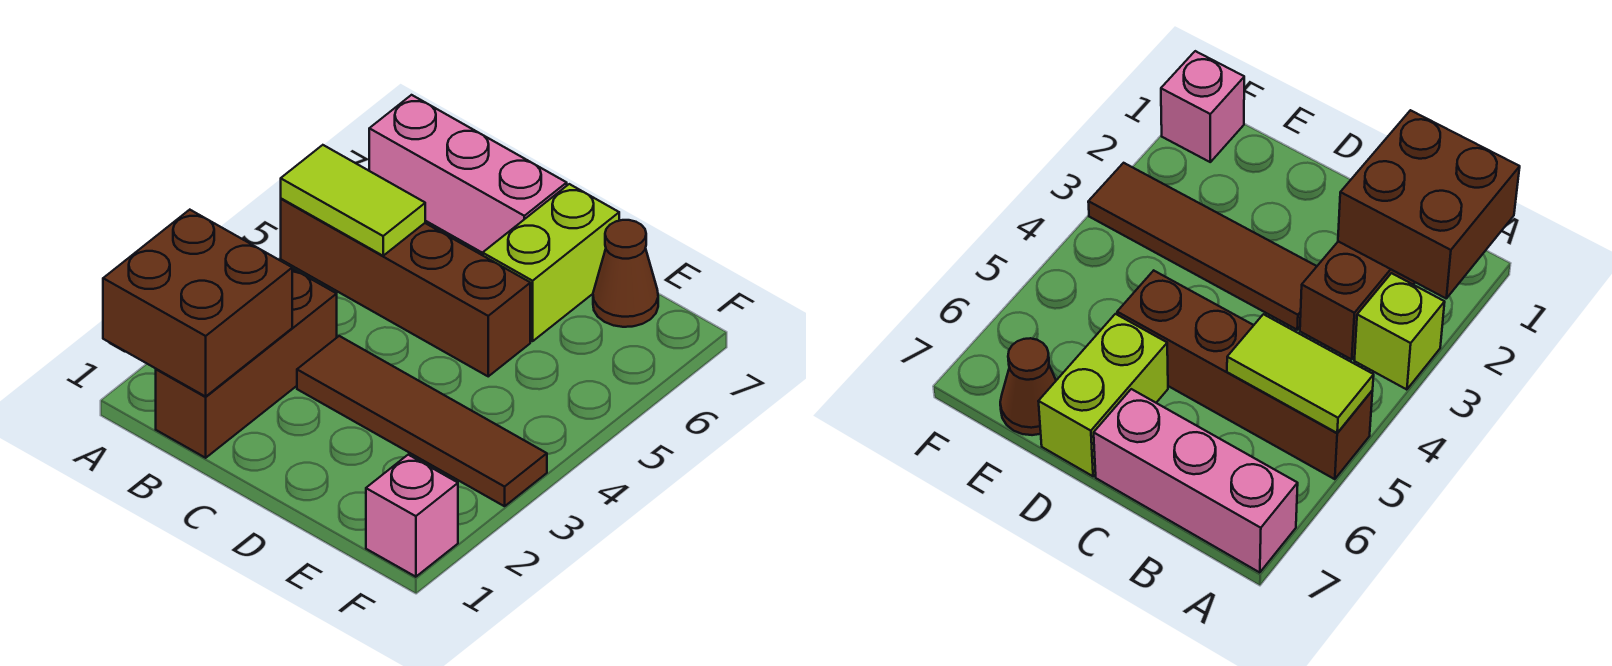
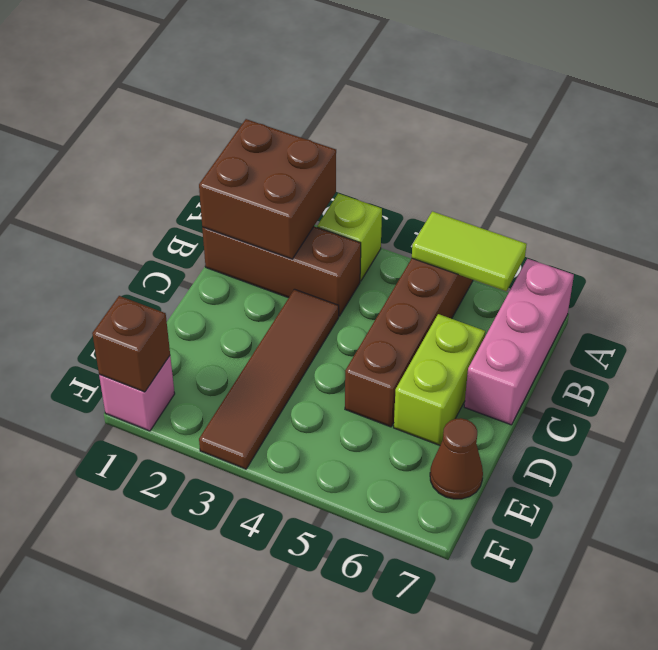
lime tile A5:B5 level 2 -> lime tile A5:A6 level 2
lime brick D6:D7 level 1 -> lime brick C6:D6 level 1
none -> brown brick F1 level 2

